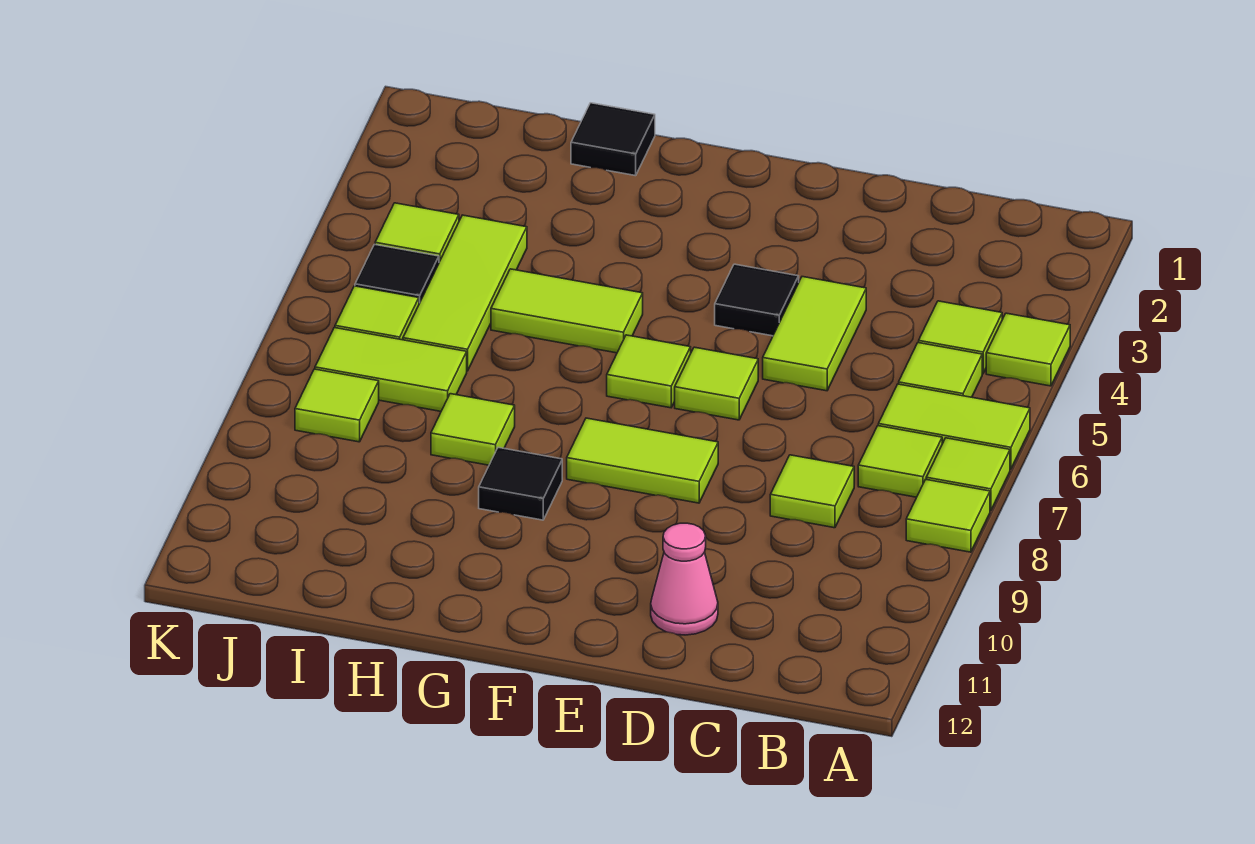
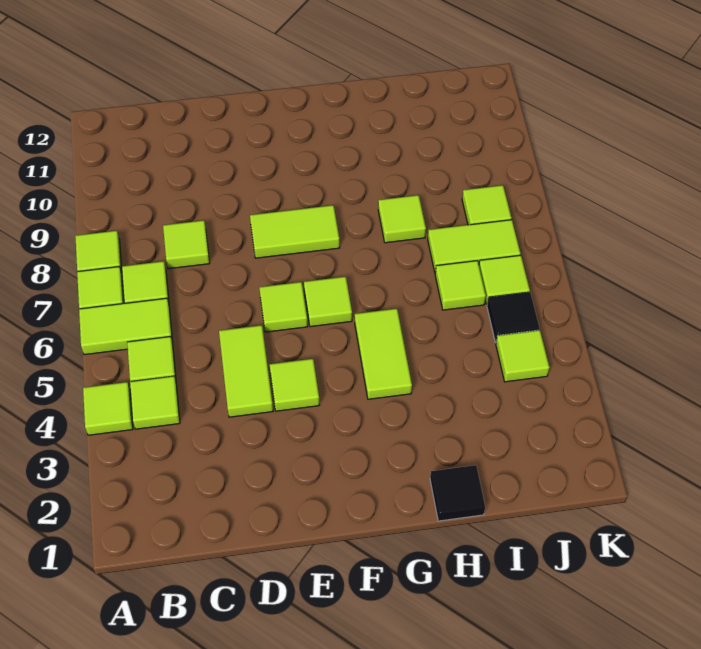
pink cone D11 level 1 -> none
black tile E4 level 1 -> lime tile E4 level 1
lime tile G5:H5 level 1 -> lime tile G4:G5 level 1
black tile G9 level 1 -> none
lime tile I4:I6 level 1 -> lime tile I6 level 1

